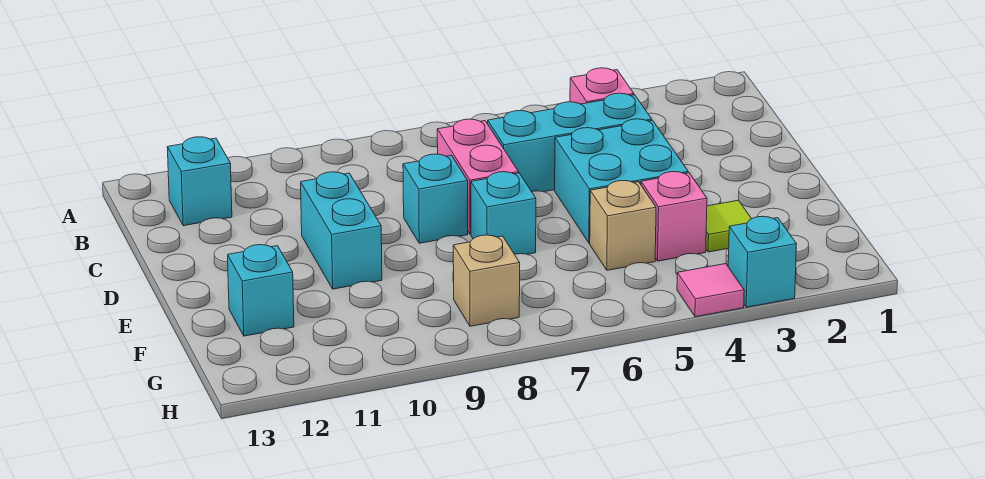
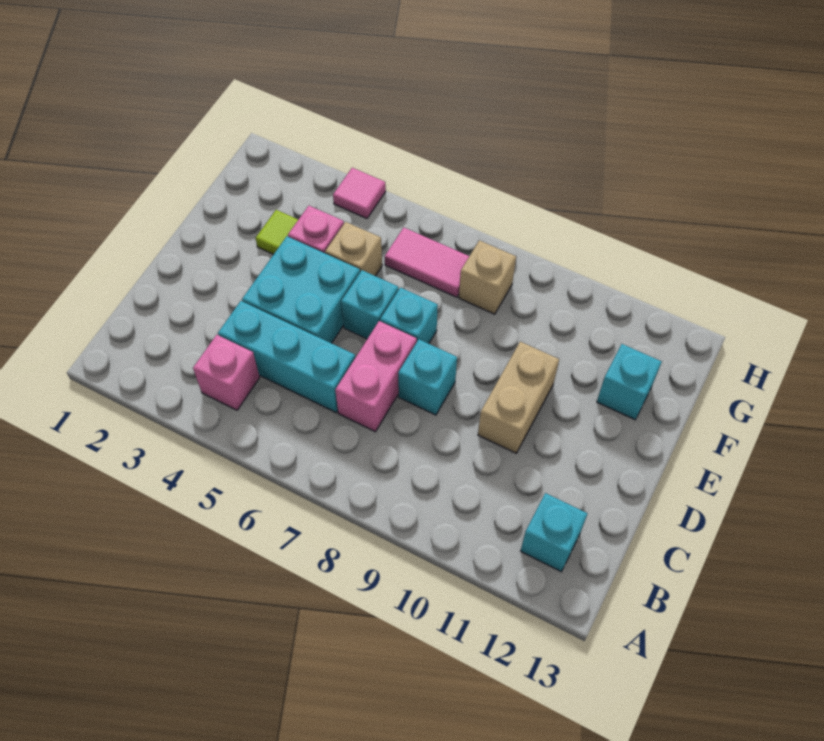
cyan brick D10:E10 level 1 -> tan brick D10:E10 level 1
none -> pink tile G6:G7 level 1
cyan brick H3 level 1 -> cyan brick E6 level 1

